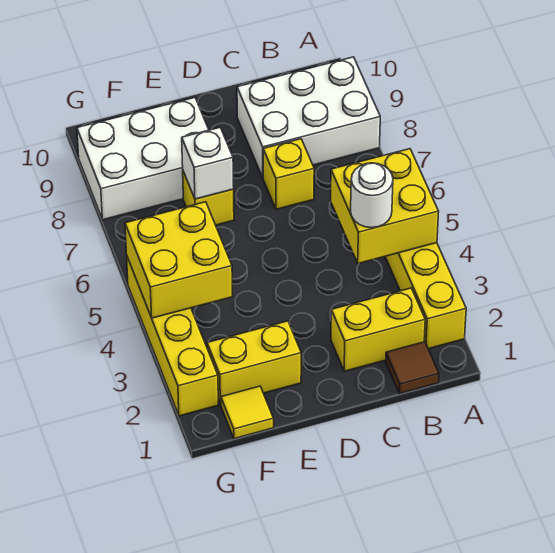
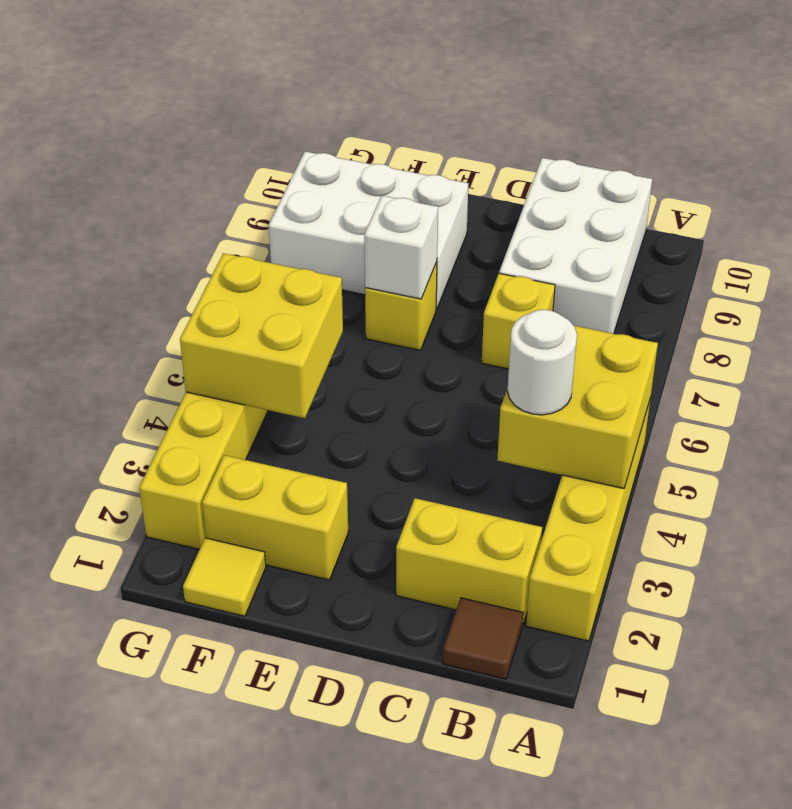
white brick A8:C9 level 1 -> white brick B8:C10 level 1

